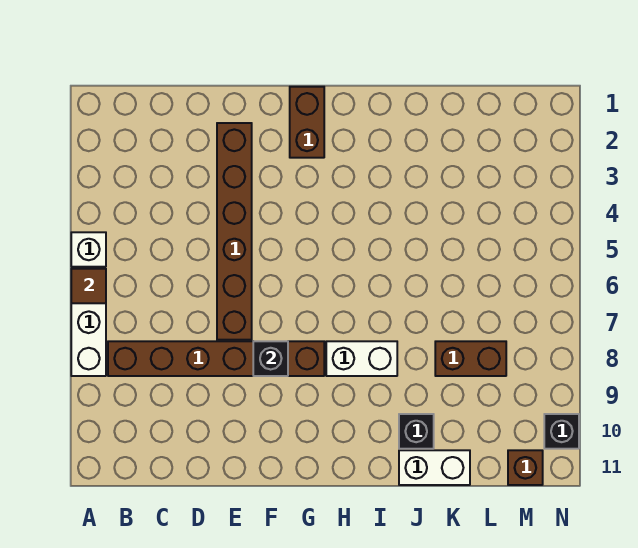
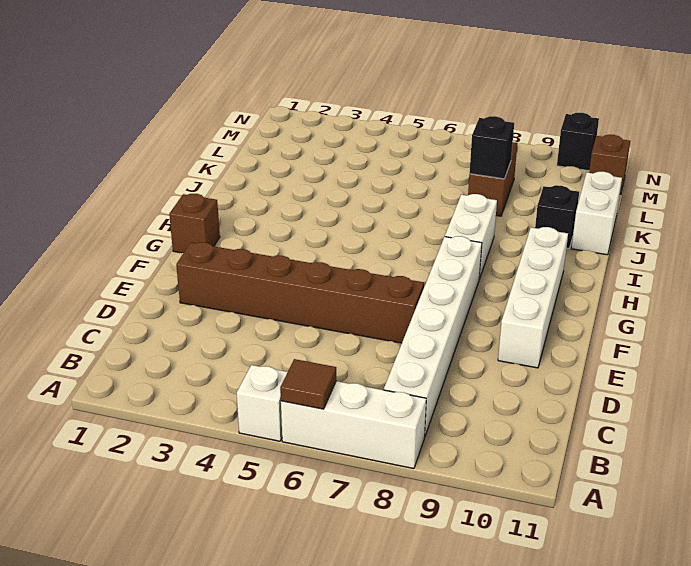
brown brick B8:G8 level 1 -> white brick B8:G8 level 1
none -> white brick E10:H10 level 1
black brick F8 level 2 -> black brick K8 level 2
brown brick G1:G2 level 1 -> brown brick G1 level 1

